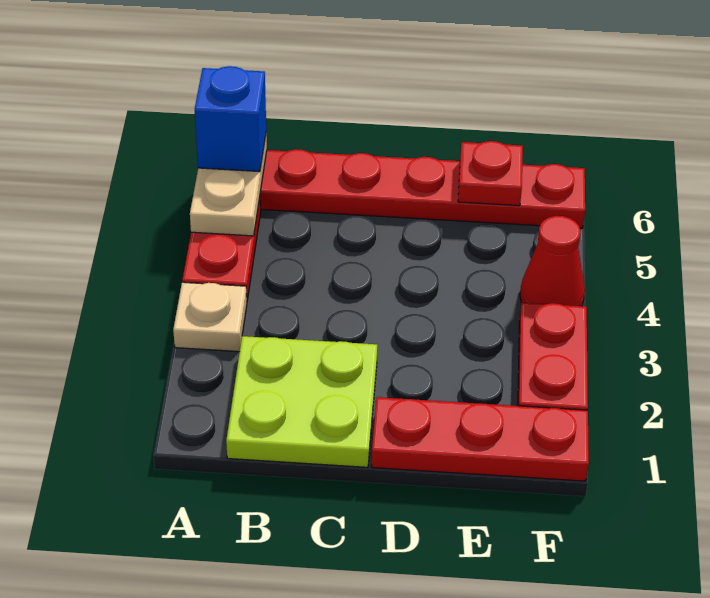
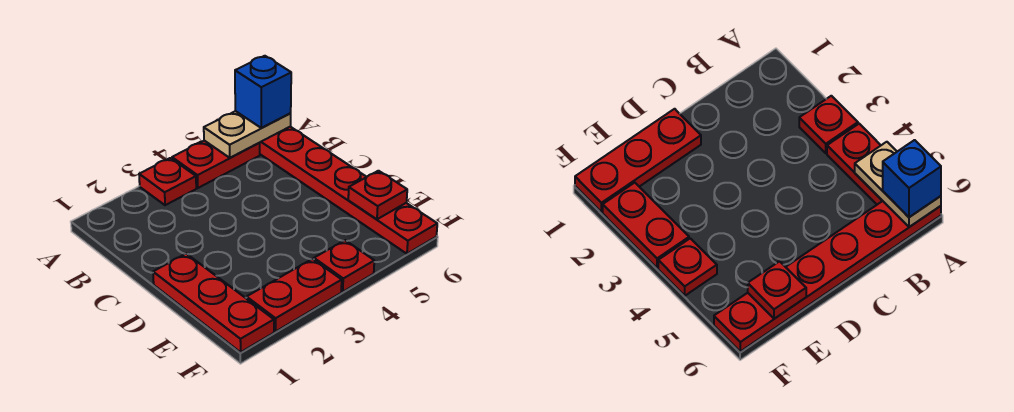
tan plate A3 level 1 -> red plate A3 level 1
lime plate B1:C2 level 1 -> none
red cone F4 level 1 -> red plate F4 level 1

